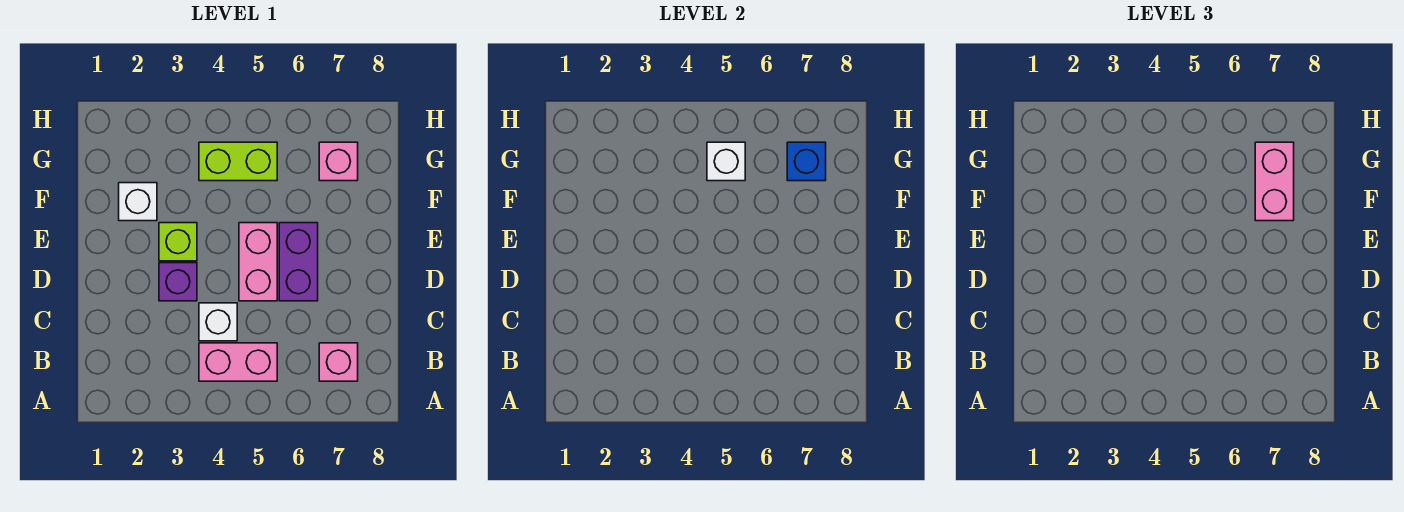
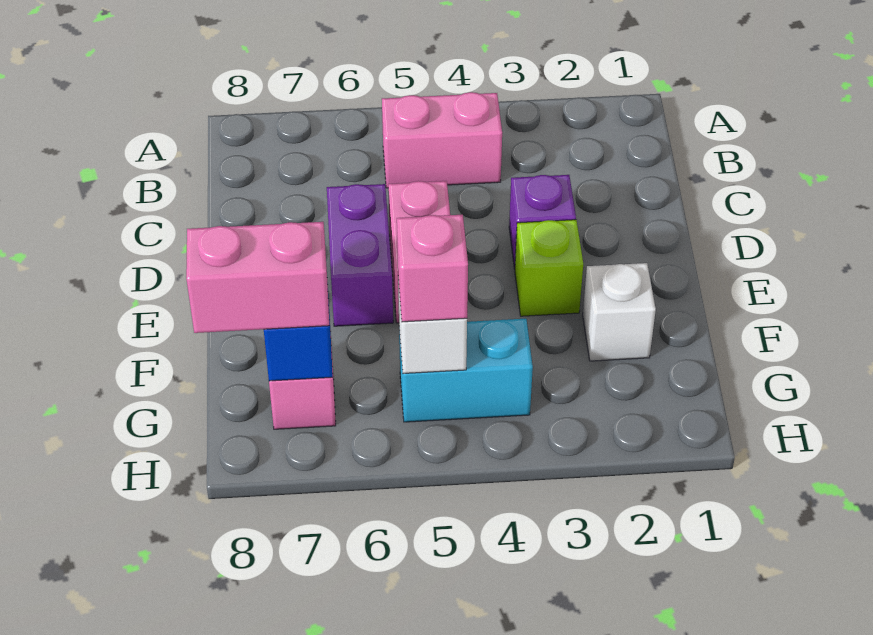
pink brick B7 level 1 -> pink brick G5 level 3
white brick C4 level 1 -> none
pink brick F7:G7 level 3 -> pink brick G7:G8 level 3
lime brick G4:G5 level 1 -> cyan brick G4:G5 level 1

